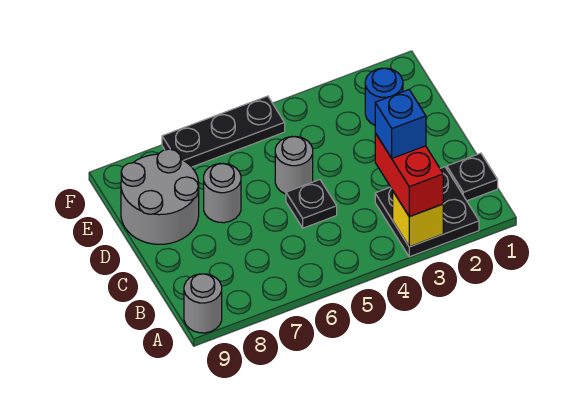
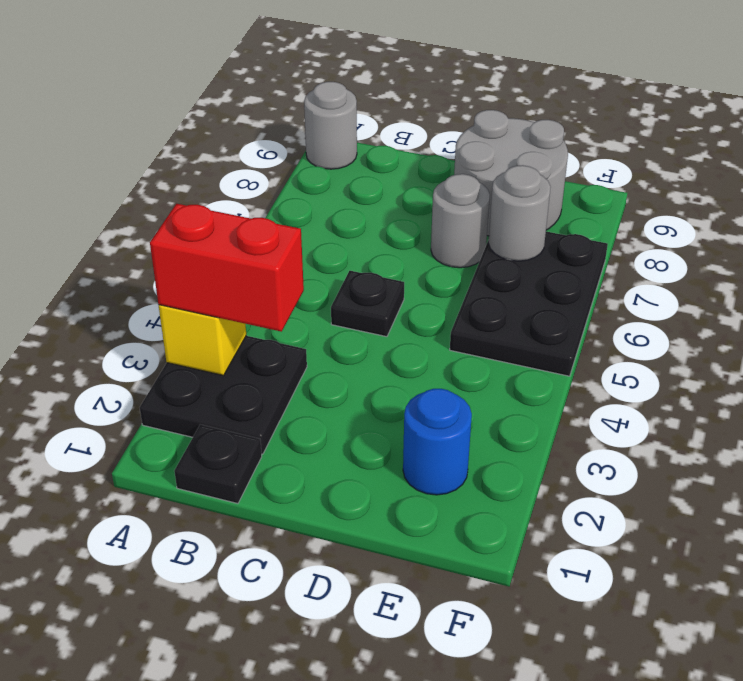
blue brick B3 level 4 -> none
grey round brick D5 level 1 -> grey round brick E7 level 2
black plate F5:F7 level 1 -> black plate E5:F7 level 1

